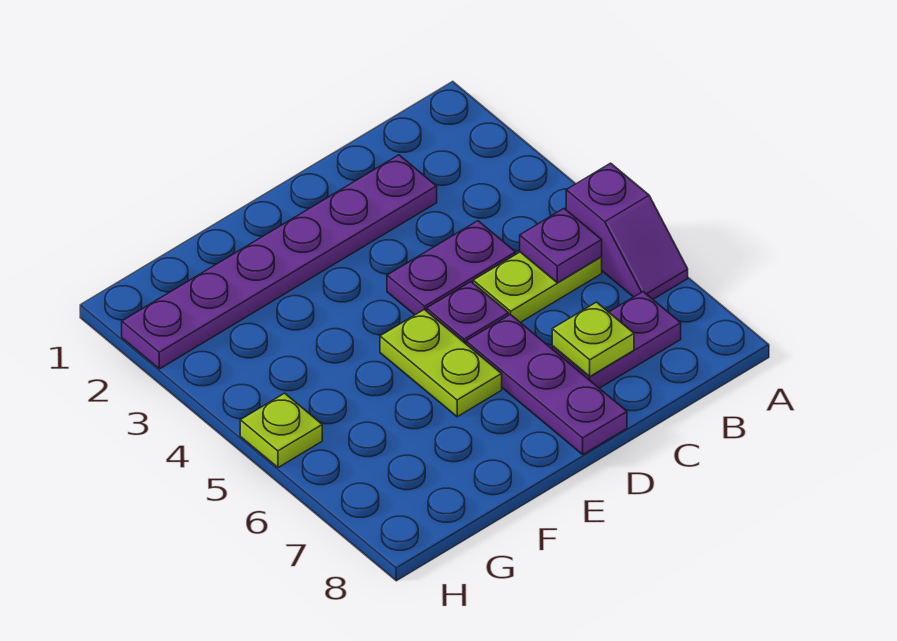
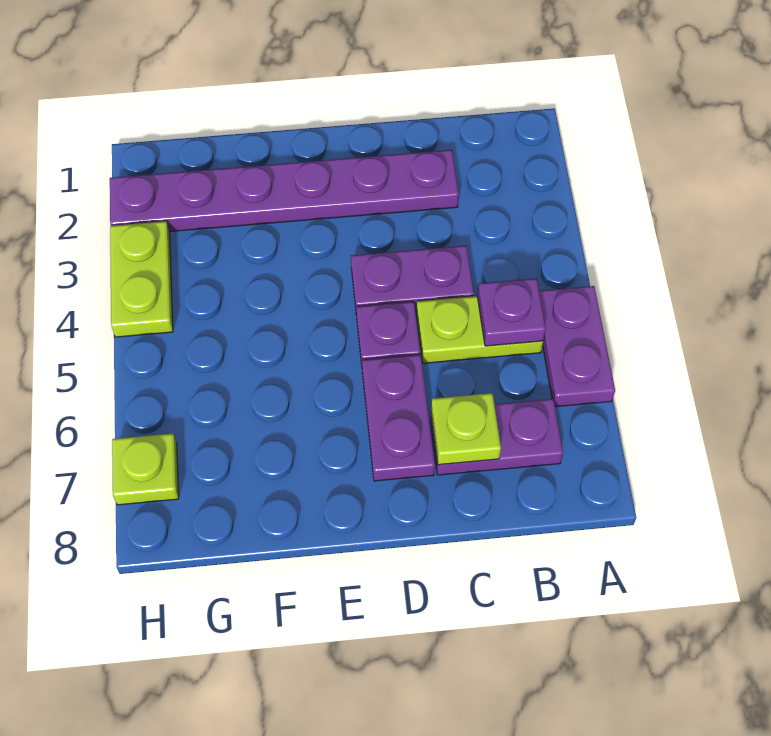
purple slope A5:A6 level 1 top 5 -> purple plate A5:A6 level 1
purple plate D6:D8 level 1 -> purple plate D6:D7 level 1
lime plate E5:E6 level 1 -> lime plate H3:H4 level 1
lime plate H5 level 1 -> lime plate H7 level 1

